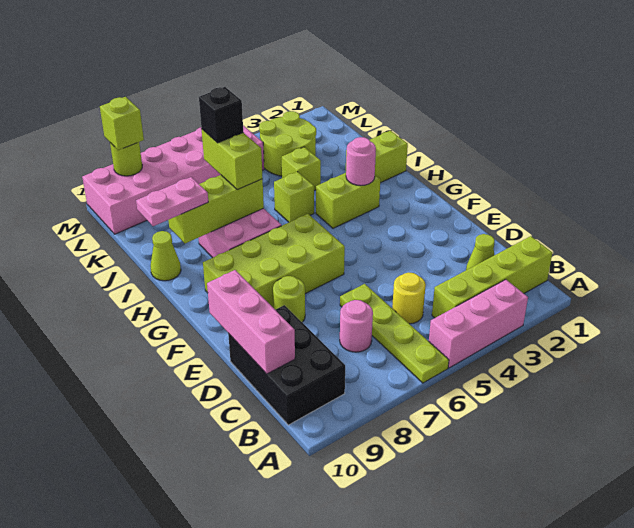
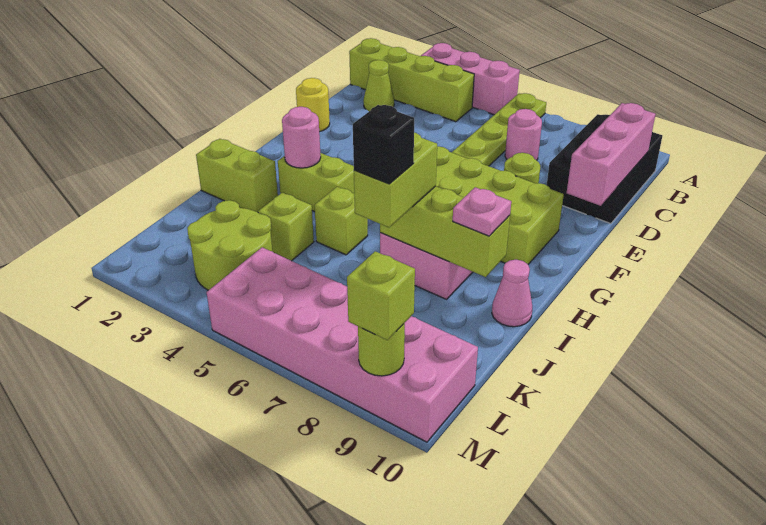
yellow round brick C5 level 1 -> yellow round brick E1 level 1
pink plate I9:I10 level 3 -> pink plate I9 level 3
lime cone I10 level 1 -> pink cone I10 level 1

